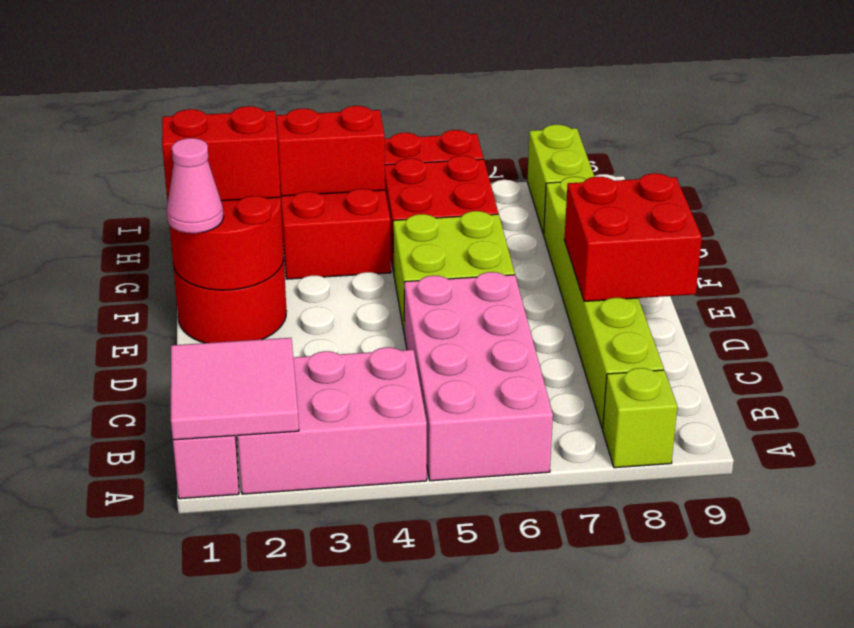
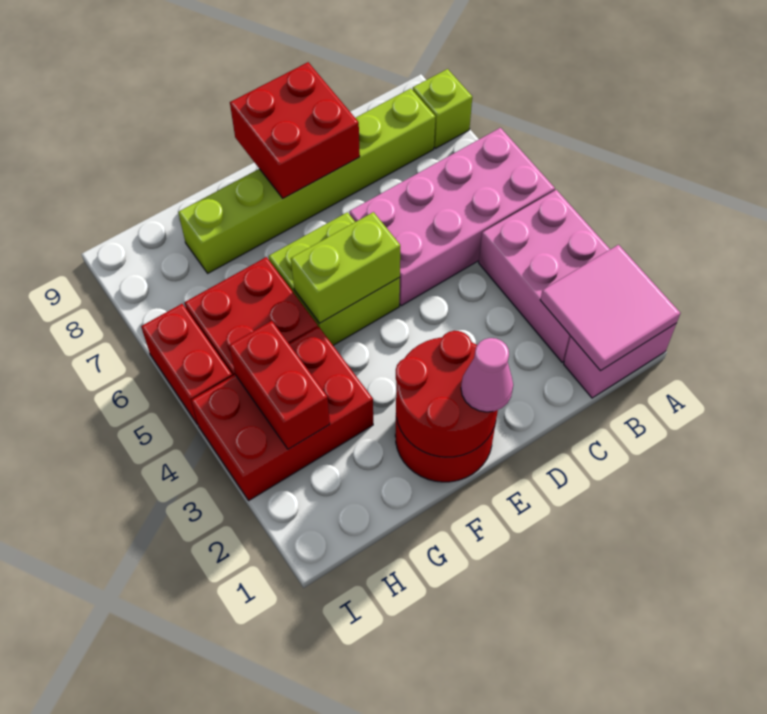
red brick F1:F2 level 3 -> none
lime brick H8:I8 level 1 -> lime brick E5:F5 level 2

